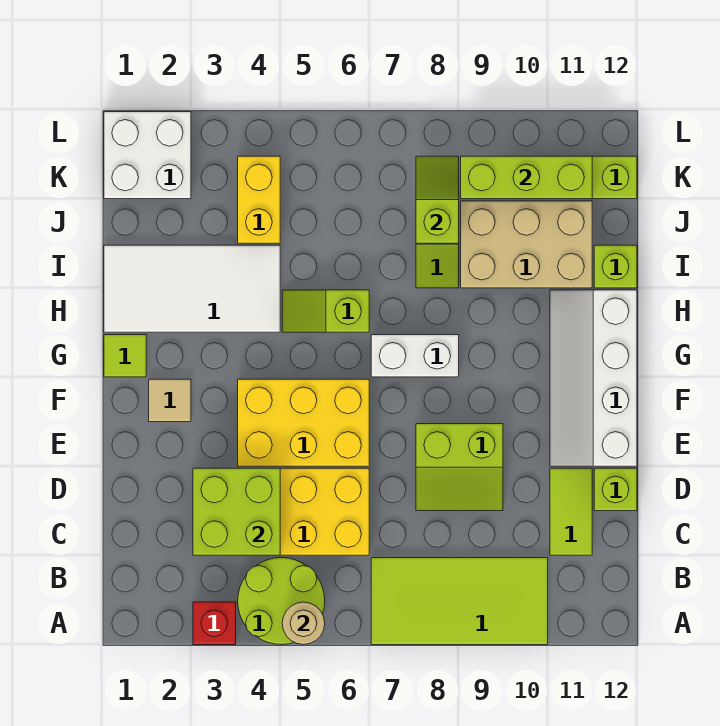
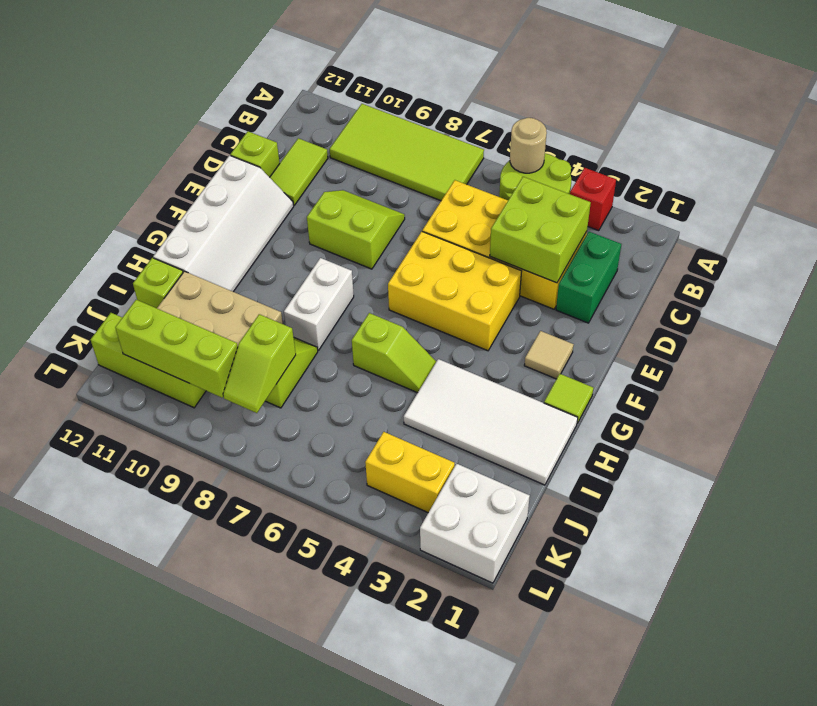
none -> green brick C2:D2 level 1
white brick G7:G8 level 1 -> white brick G8:H8 level 1
yellow brick J4:K4 level 1 -> yellow brick K3:K4 level 1

